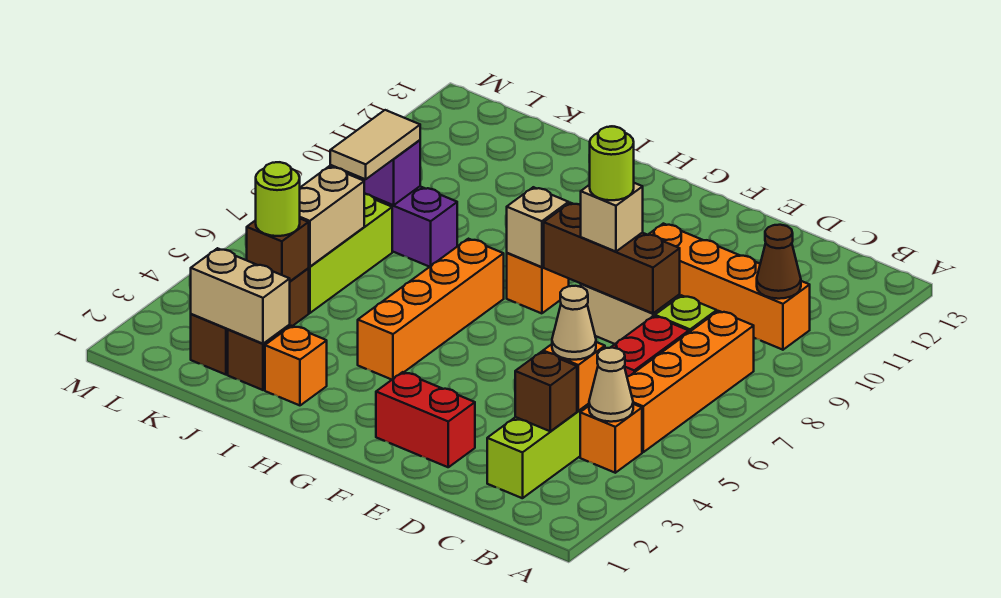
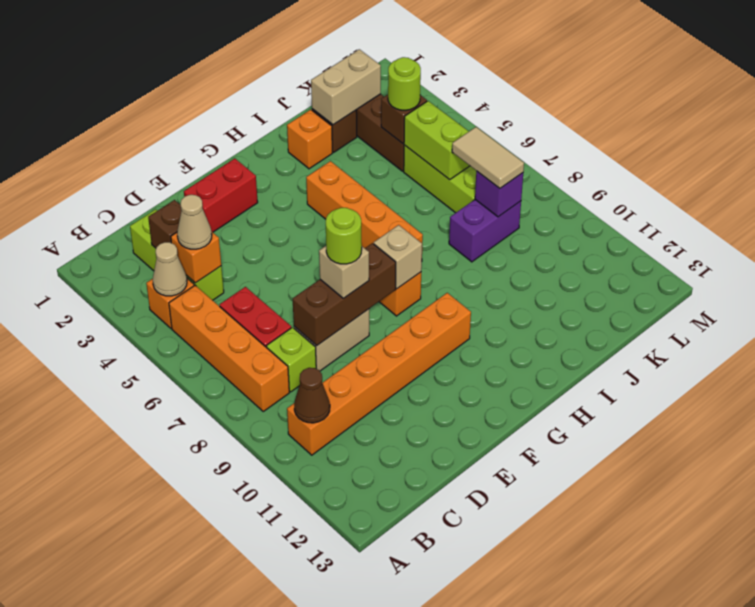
orange brick B10:E10 level 1 -> orange brick B10:G10 level 1
tan brick K5:K6 level 2 -> lime brick K5:K6 level 2

